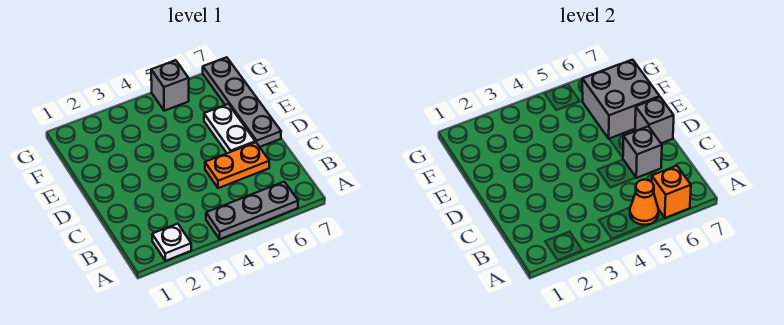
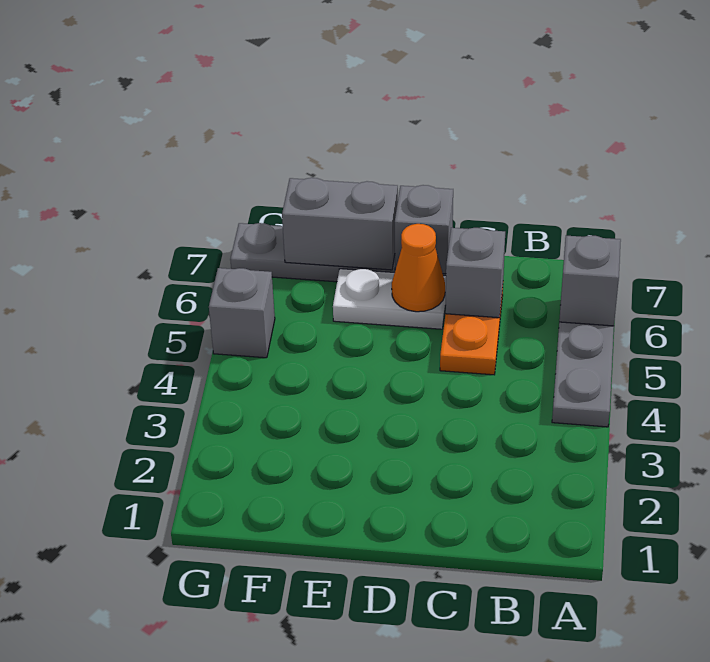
white plate A2 level 1 -> none
orange cone A5 level 2 -> orange cone D6 level 2
orange brick A6 level 2 -> grey brick A6 level 2
grey brick E6:F7 level 2 -> grey brick E7:F7 level 2

